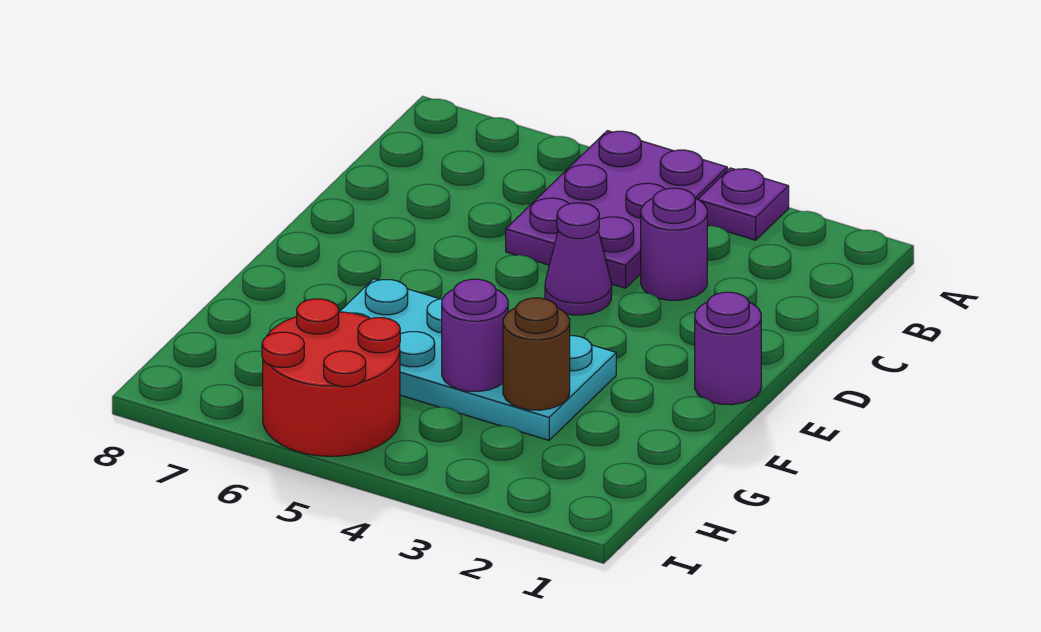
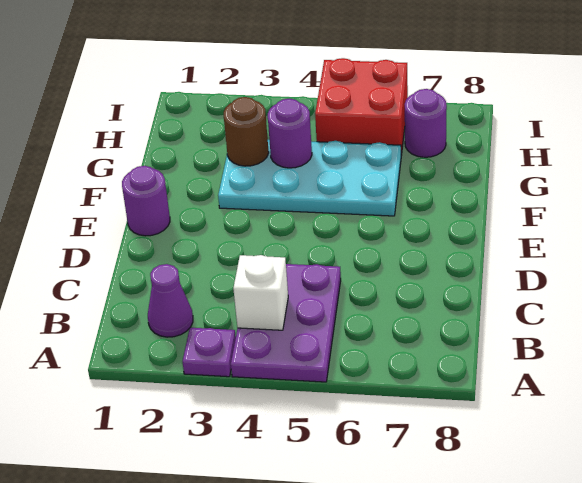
none -> white brick B4 level 2
purple round brick C3 level 1 -> purple round brick H7 level 1
purple cone D4 level 1 -> purple cone B2 level 1
red round brick H5:I6 level 1 -> red brick H5:I6 level 1

